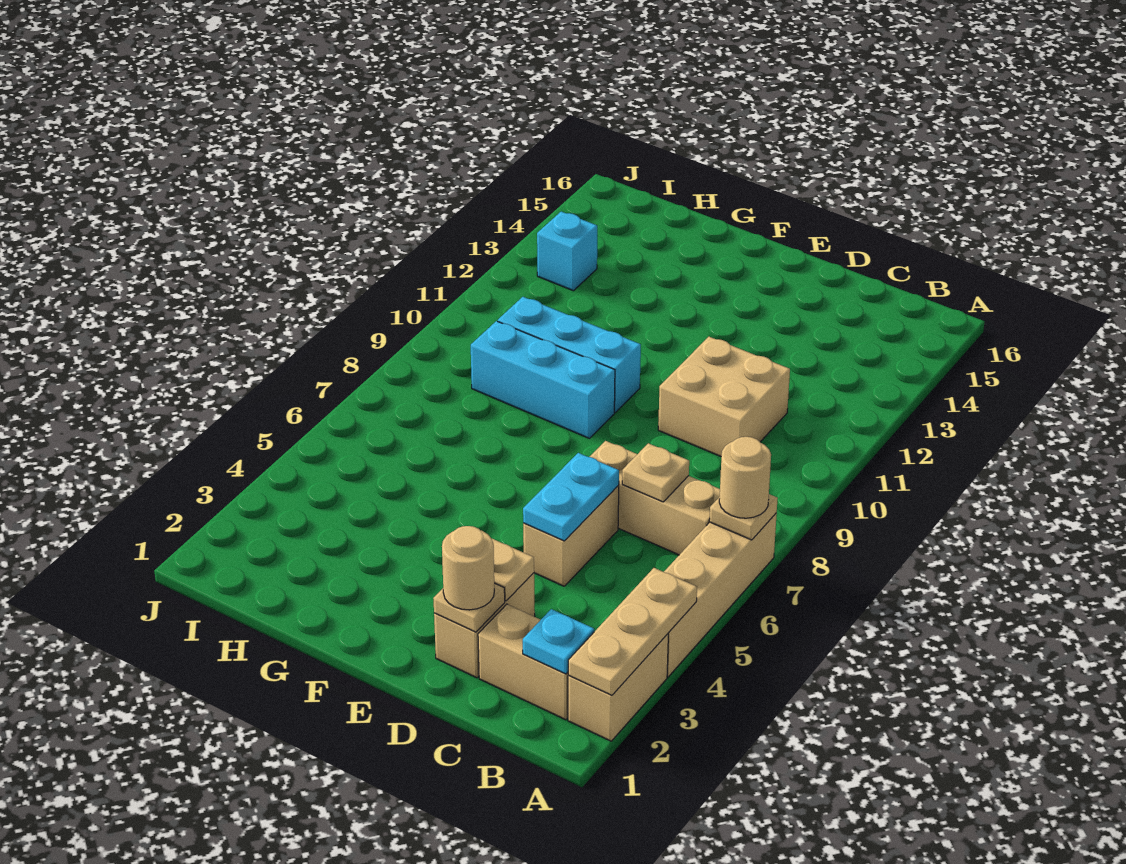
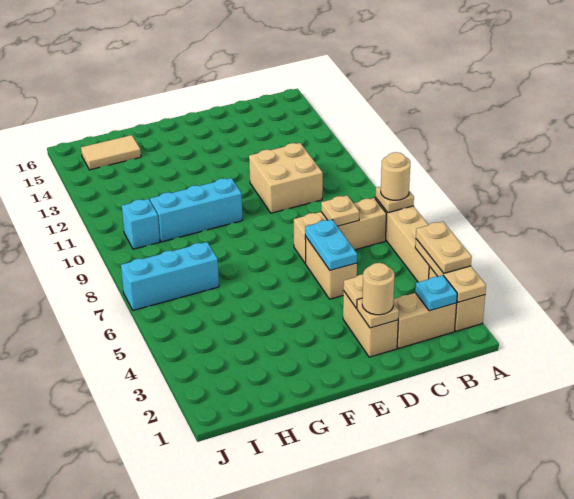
none -> tan plate A3:A4 level 3
cyan brick F9:H9 level 1 -> cyan brick H7:J7 level 1
none -> tan tile H15:I15 level 1
cyan brick I13 level 1 -> cyan brick I10 level 1

